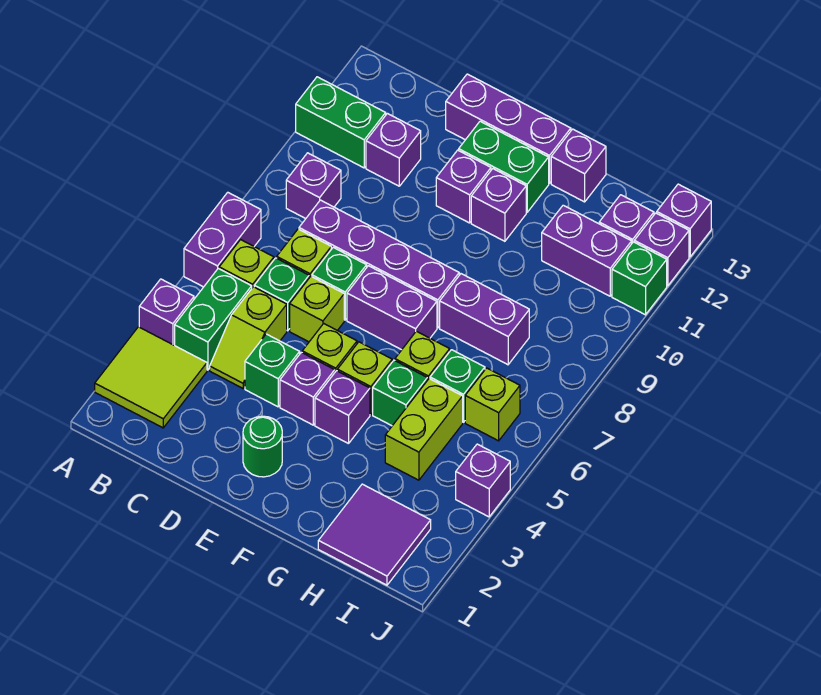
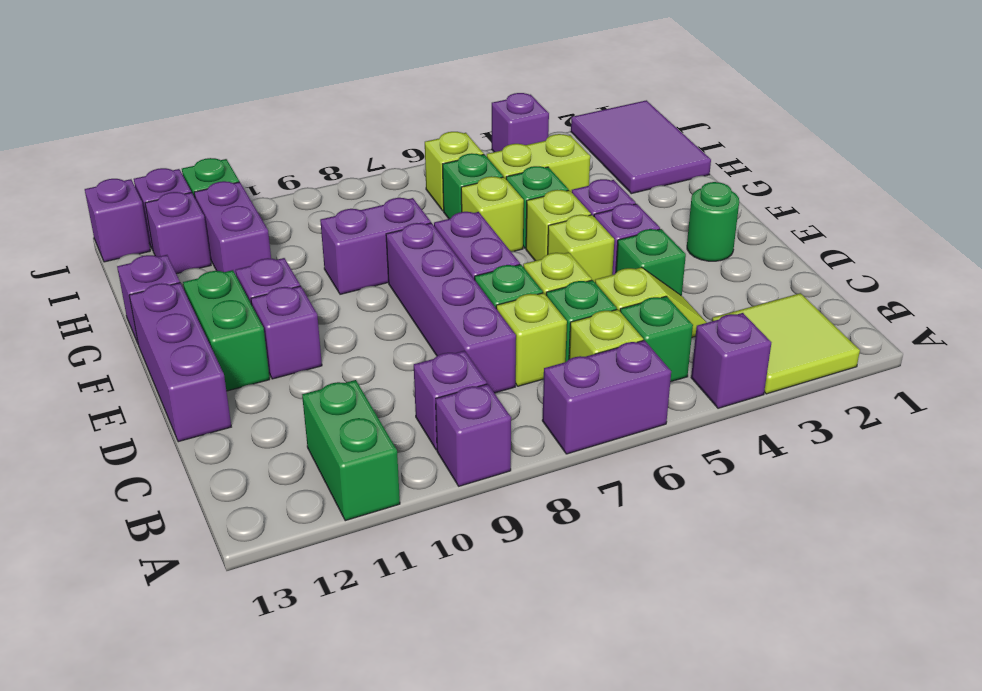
green brick B4:B5 level 1 -> green brick B5 level 1
purple brick C11 level 1 -> purple brick A9 level 1
purple brick G8:H8 level 1 -> purple brick G8:G9 level 1
purple tile H1:I2 level 1 -> purple tile H1:J2 level 1

